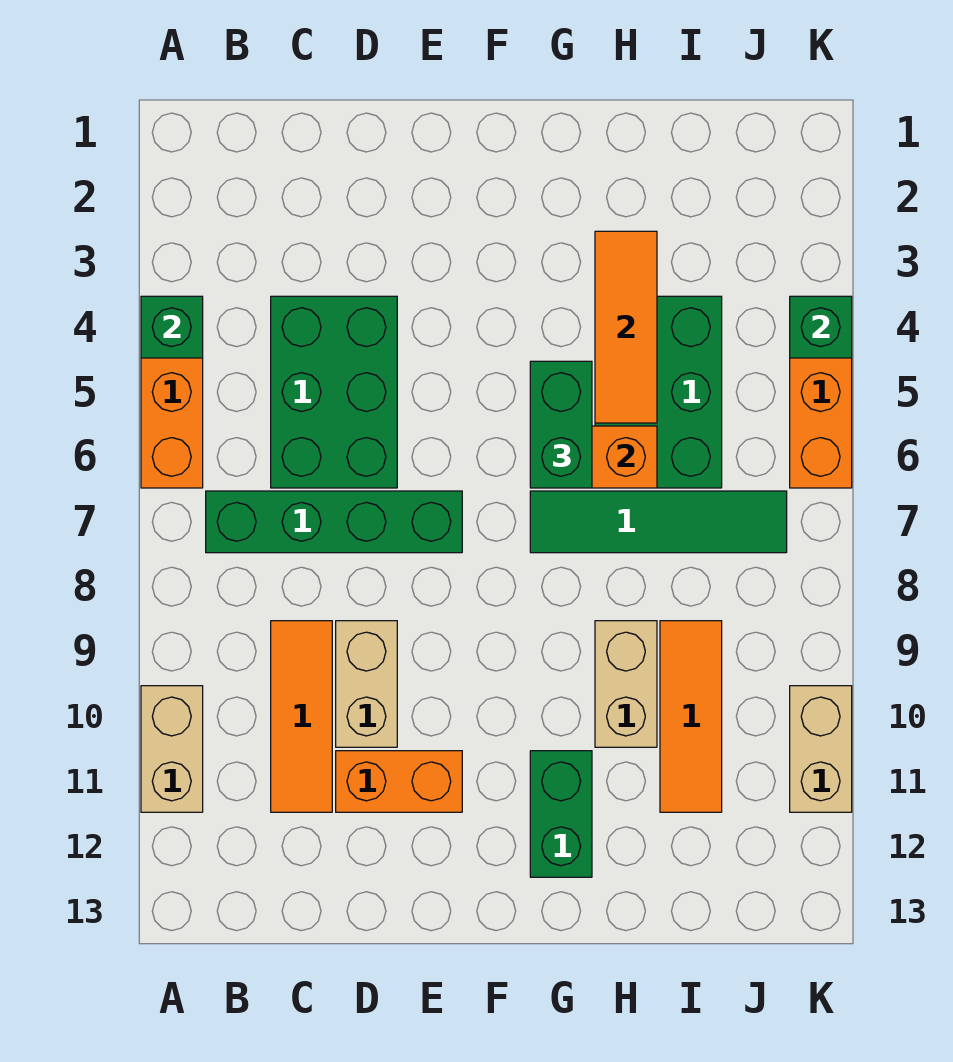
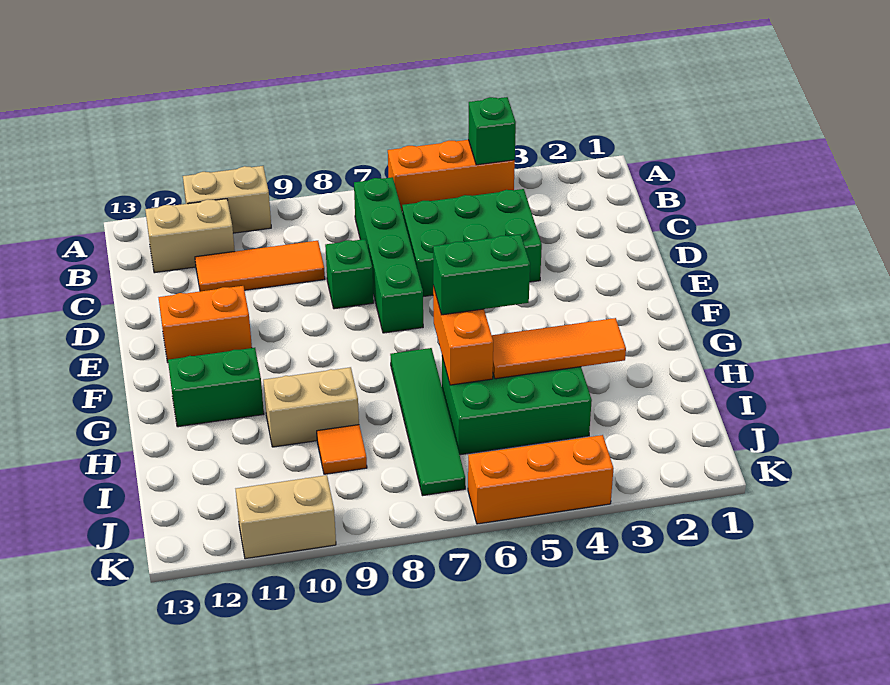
tan brick D9:D10 level 1 -> tan brick B11:B12 level 1
orange brick D11:E11 level 1 -> orange brick E11:E12 level 1
orange tile I9:I11 level 1 -> orange tile I9 level 1
green brick K4 level 2 -> green brick D8 level 1

